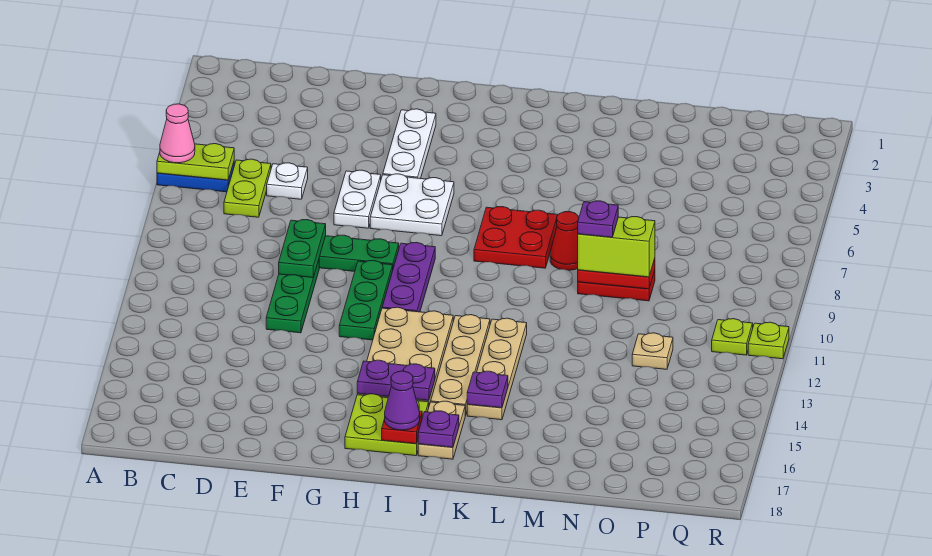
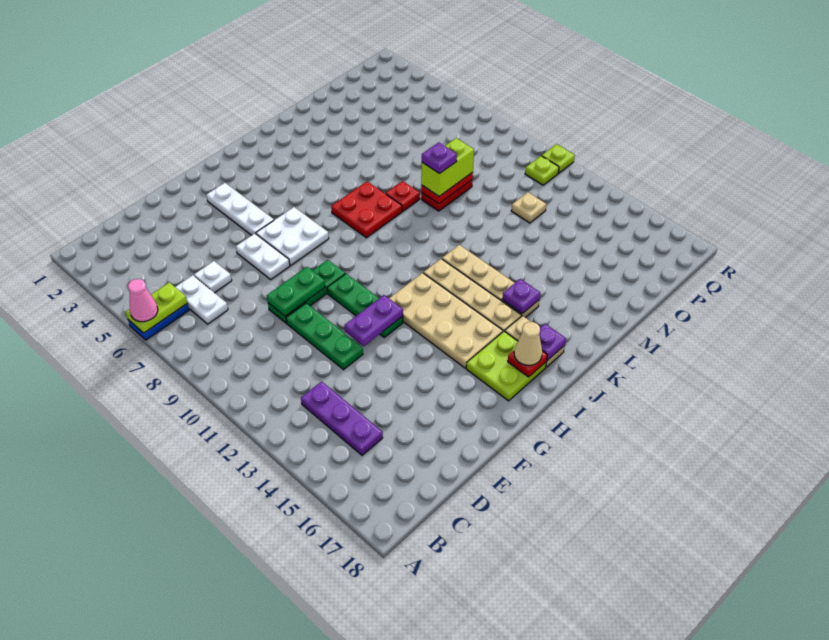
lime plate C6:C7 level 1 -> white plate C6:C7 level 1
green plate E9:E10 level 2 -> green plate E9:F9 level 2
purple plate H9:H11 level 1 -> purple plate C13:C15 level 1
purple plate H15:I15 level 2 -> purple plate F12:G12 level 2
purple cone I17 level 3 -> tan cone I17 level 3
red cone L8 level 1 -> red plate L8 level 1

